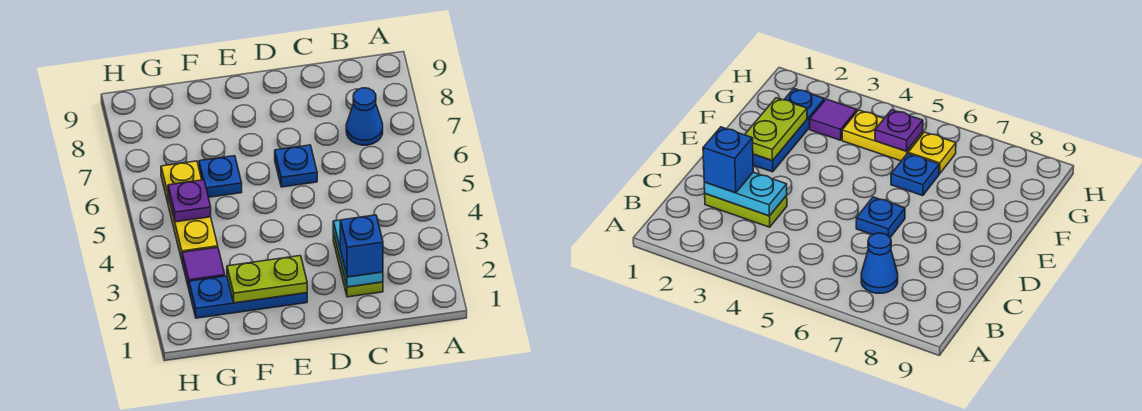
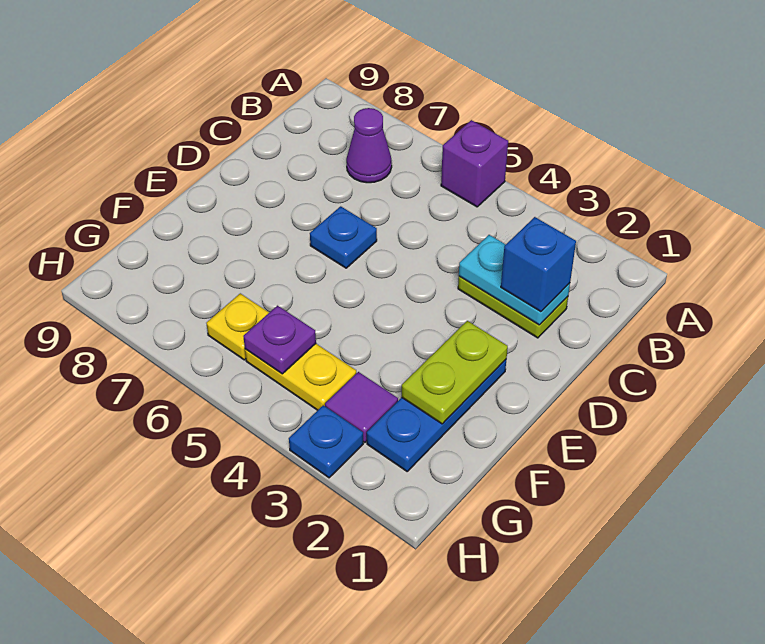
none -> purple brick A5 level 1
blue cone B7 level 1 -> purple cone B7 level 1
blue plate F6 level 1 -> blue plate H3 level 1

